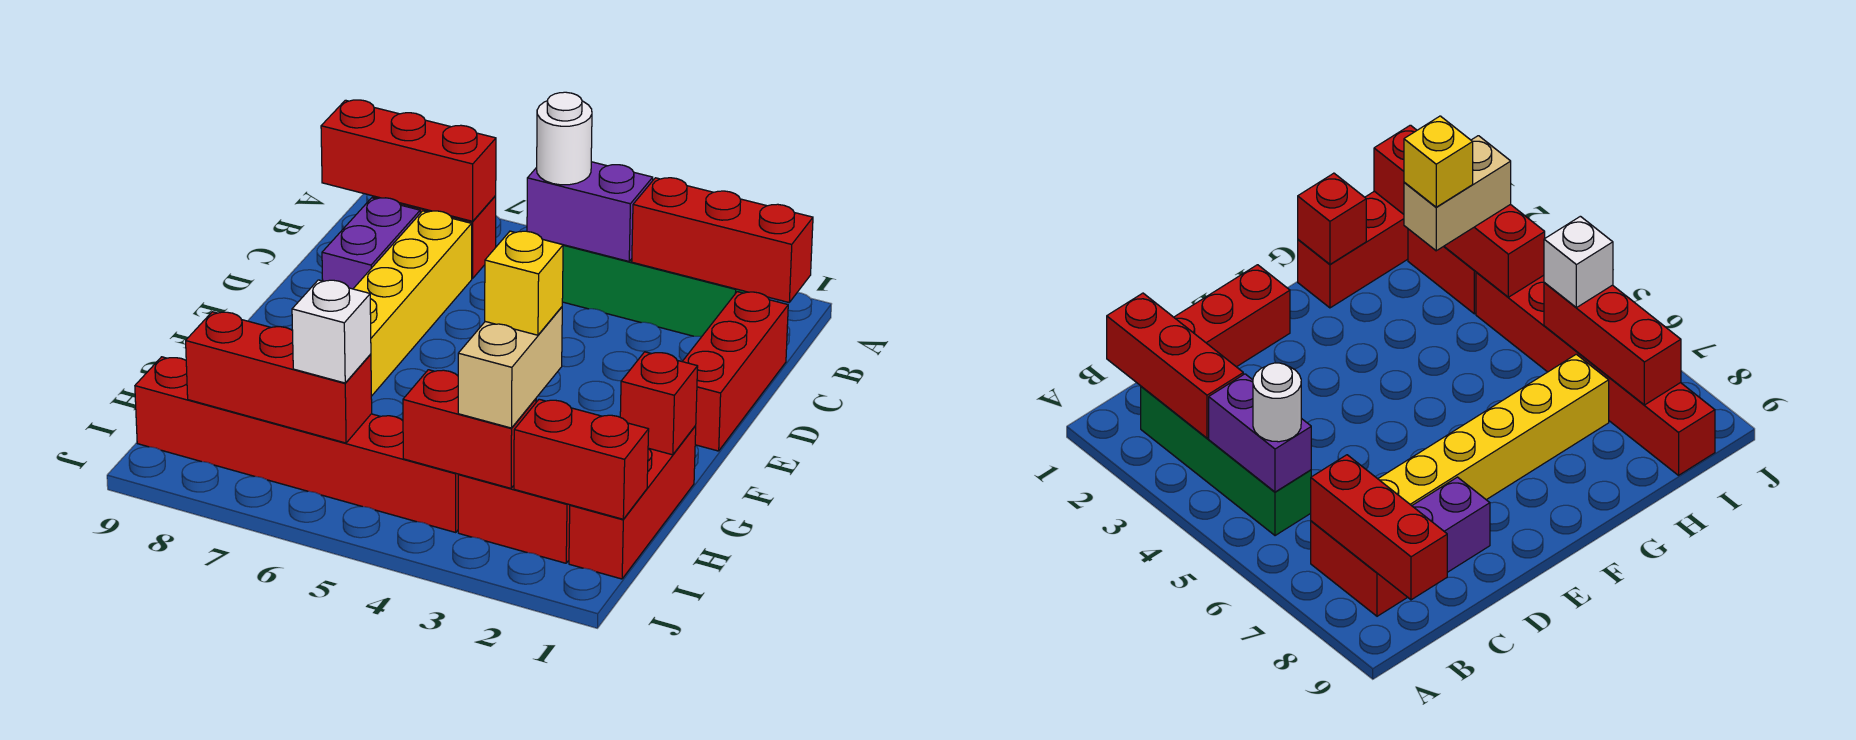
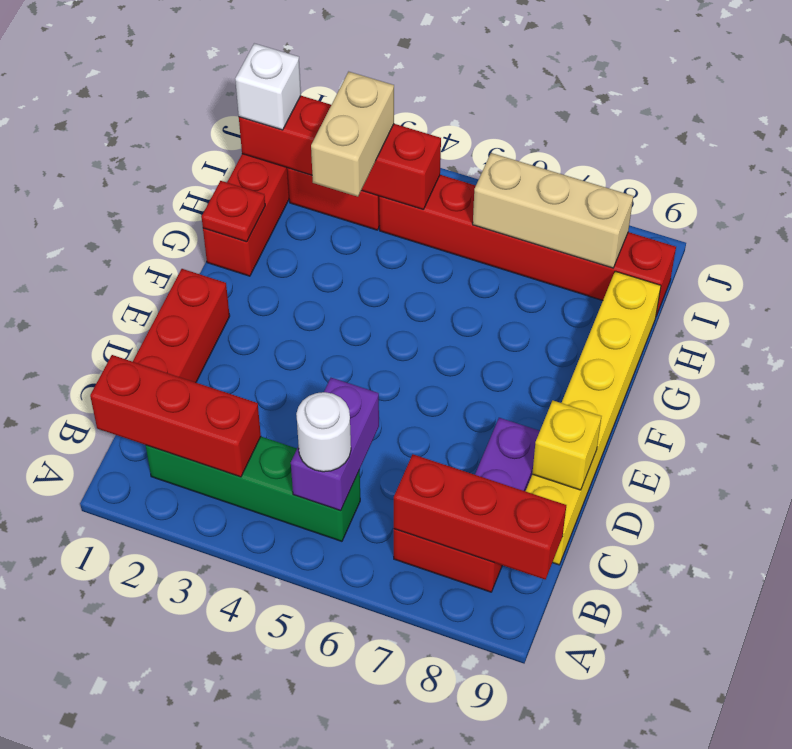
purple brick B4:B5 level 2 -> purple brick B5:C5 level 2
yellow brick C7:H7 level 1 -> yellow brick C9:H9 level 1
red brick G1 level 2 -> red plate G1 level 2
yellow brick H3 level 4 -> yellow brick D9 level 2
red brick I6:I8 level 2 -> tan brick I6:I8 level 2
white brick I6 level 3 -> white brick I1 level 3

